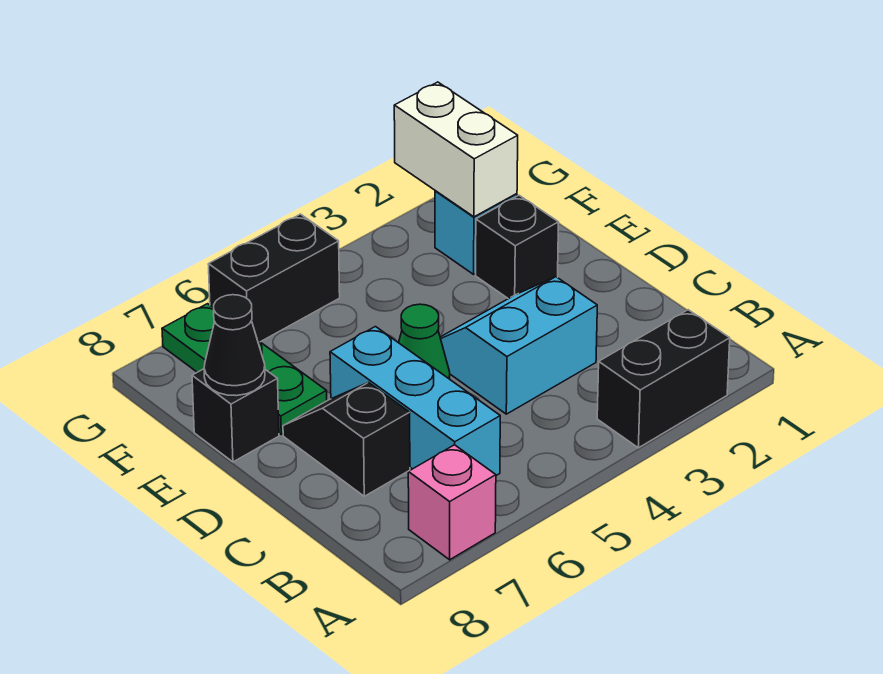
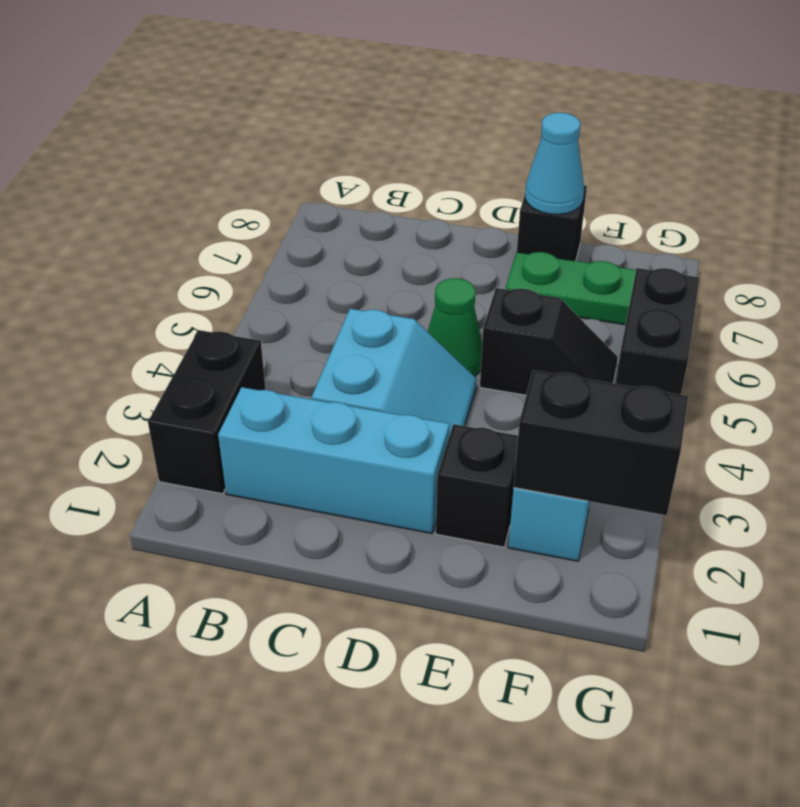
pink brick A7 level 1 -> none
cyan brick B6:D6 level 1 -> cyan brick B2:D2 level 1
black slope C7:D7 level 1 top C -> black slope E5:F5 level 1 top E
black cone E8 level 2 -> cyan cone E8 level 2
white brick F2:G2 level 2 -> black brick F2:G2 level 2

